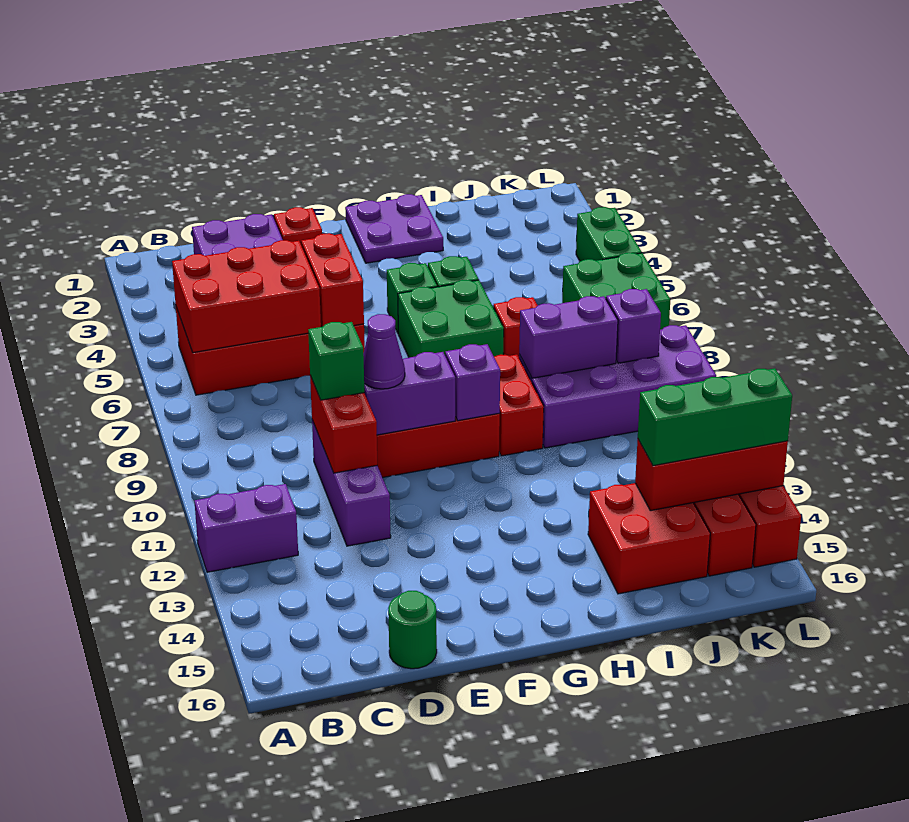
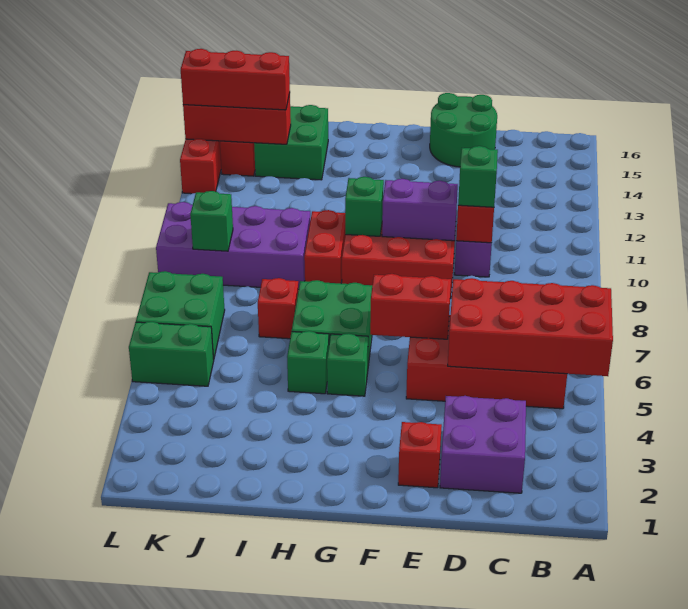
purple brick A12:B12 level 1 -> none
red brick B5:D6 level 2 -> red brick A5:D6 level 2
green round brick D16 level 1 -> green round brick D15:E16 level 1
red brick E5:E6 level 2 -> red brick E6:F6 level 2
purple cone E10 level 3 -> none
purple plate G1:H2 level 1 -> none
purple brick G10 level 2 -> green brick G10 level 2
purple brick I9:J9 level 2 -> none
red brick I14:J15 level 1 -> green brick I14:J15 level 1
green brick J14:L14 level 3 -> red brick J14:L14 level 3
purple brick K9 level 2 -> green brick K9 level 2
green brick L4:L5 level 1 -> green brick K5:L5 level 1

